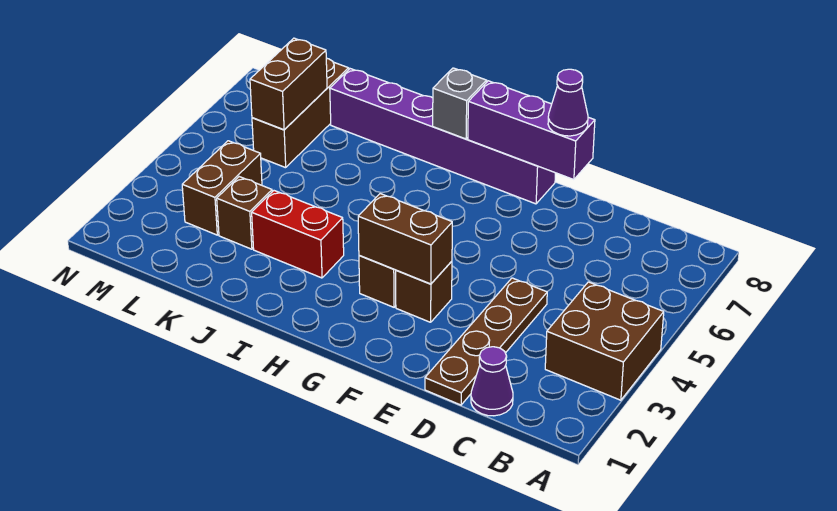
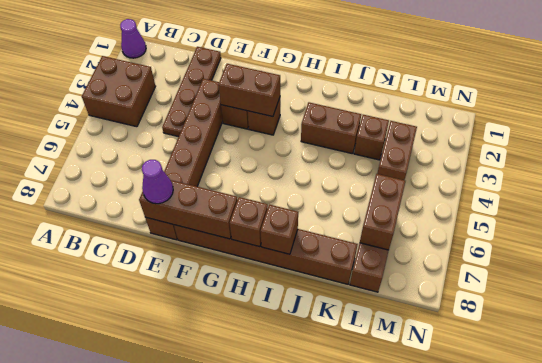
purple cone C1 level 1 -> purple cone A1 level 1
none -> brown brick E3:E8 level 1
purple brick E8:G8 level 2 -> brown brick E8:G8 level 2
purple brick F8:K8 level 1 -> brown brick F8:K8 level 1
grey brick H8 level 2 -> brown brick H8 level 2
red brick I3:J3 level 1 -> brown brick I3:J3 level 1
none -> brown brick I8 level 2

